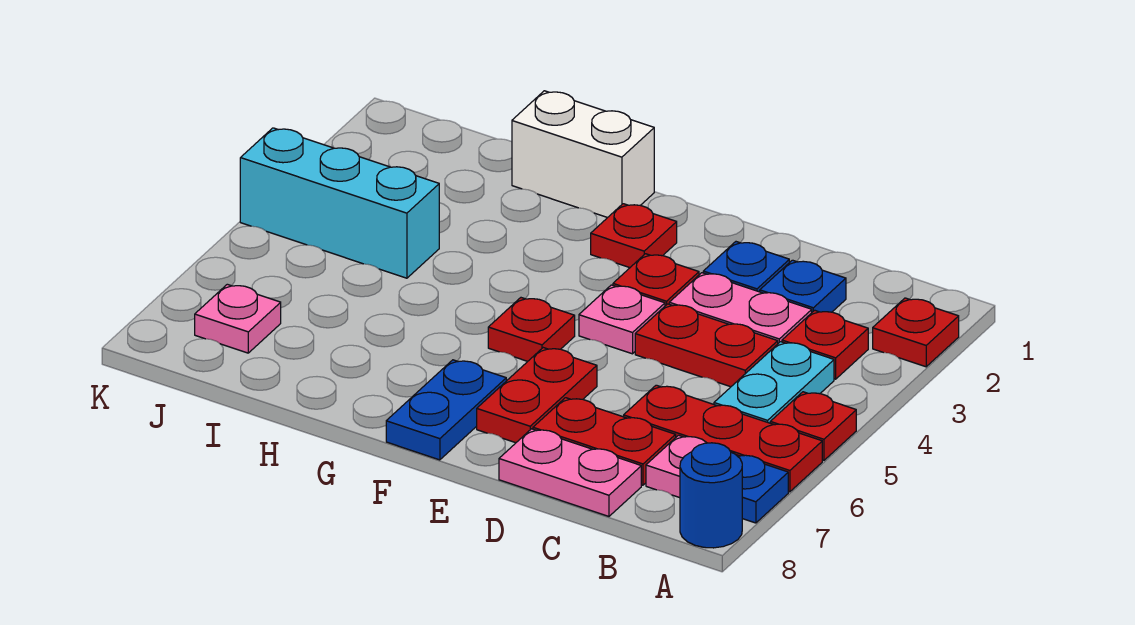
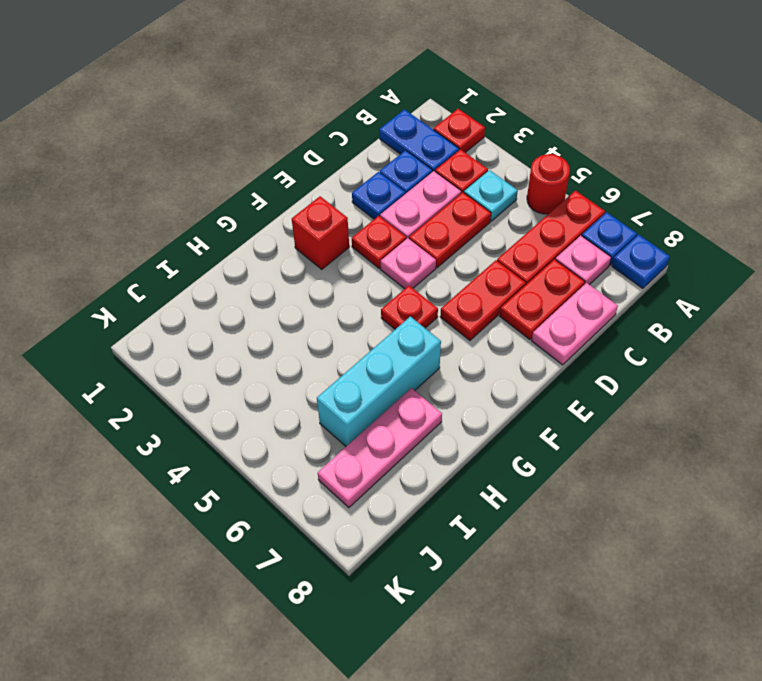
red plate A5 level 1 -> red round brick A5 level 1
blue round brick A8 level 1 -> blue plate A8 level 1
cyan plate B4:B5 level 1 -> cyan plate B4 level 1
red plate E6:E7 level 1 -> red plate D6:E6 level 1
red plate F2 level 1 -> red brick F2 level 1
blue plate F7:F8 level 1 -> blue plate B1:B2 level 1
white brick G1:H1 level 1 -> none
cyan brick I4:K4 level 1 -> cyan brick G6:I6 level 1
pink plate J7 level 1 -> pink plate H7:J7 level 1

